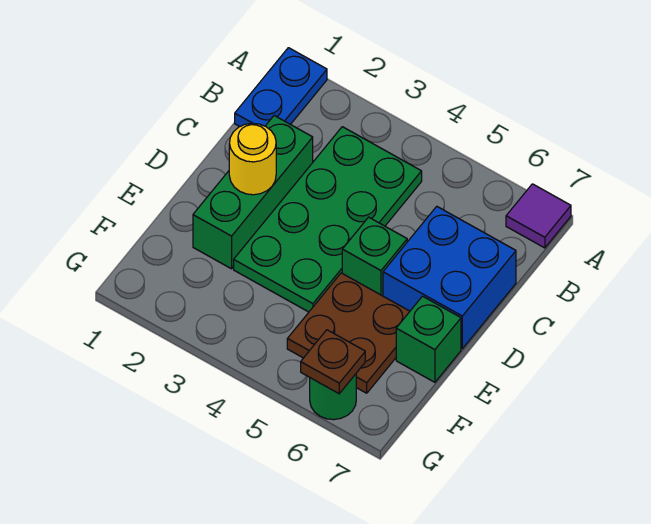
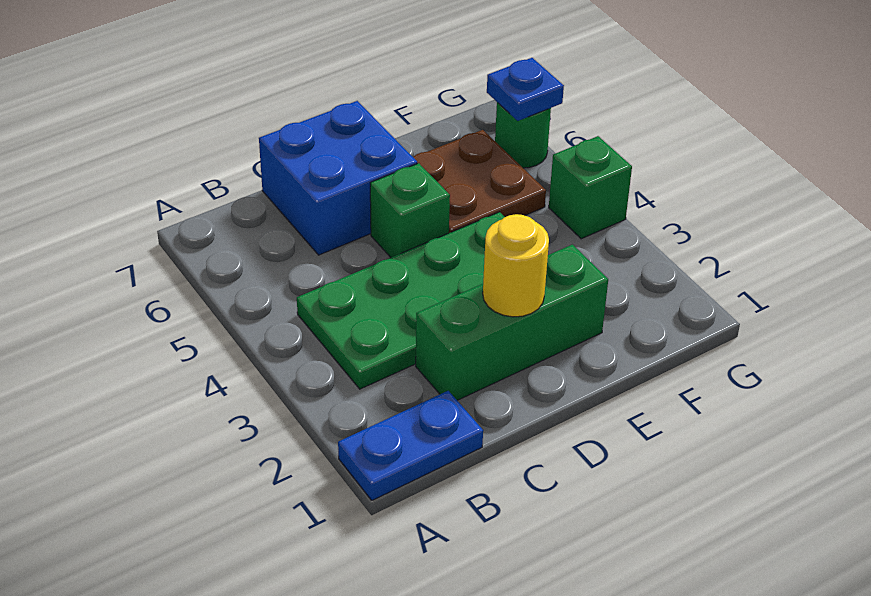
purple tile A7 level 1 -> none
green brick E7 level 1 -> green brick G4 level 1
brown plate G6 level 2 -> blue plate G6 level 2

